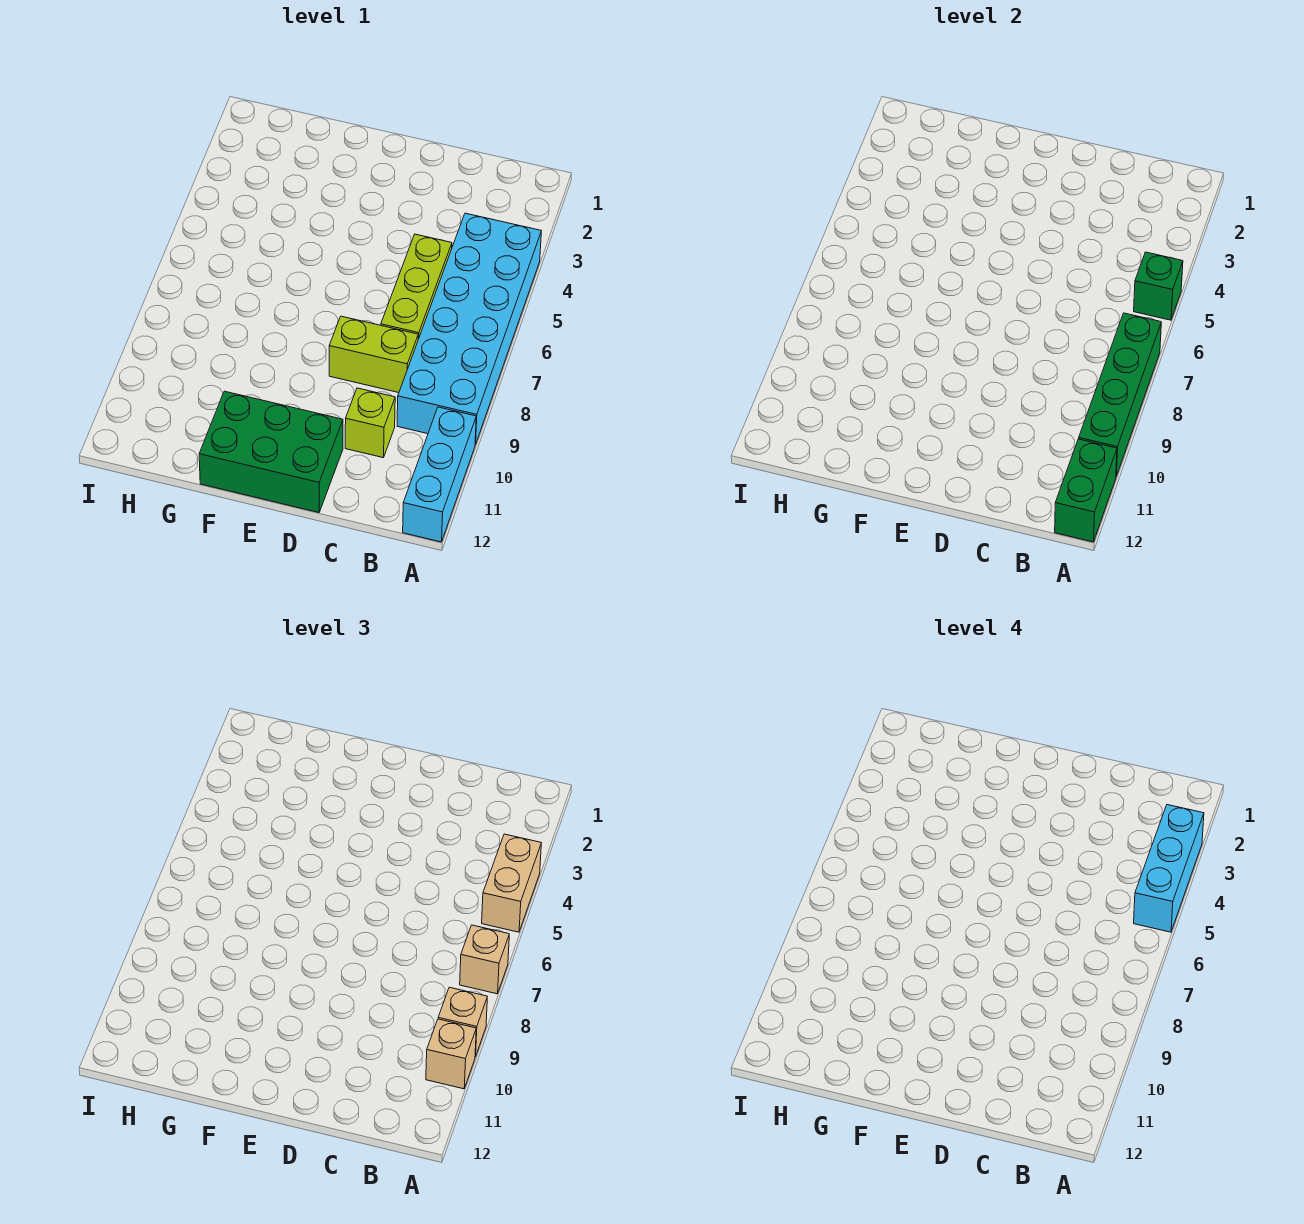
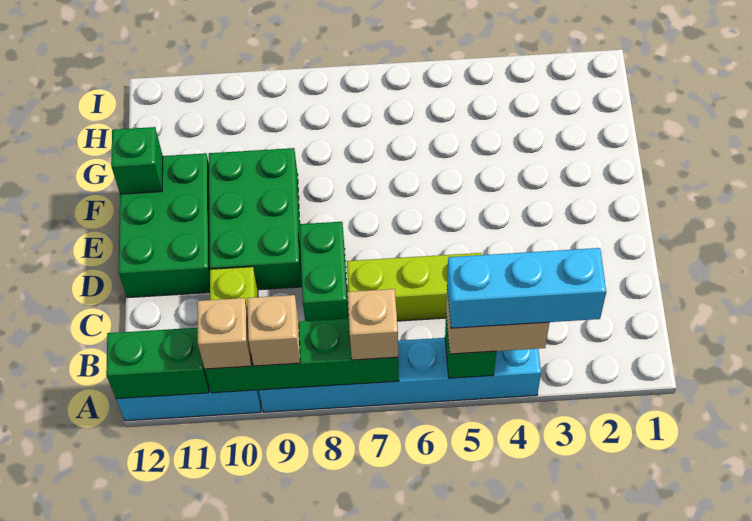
cyan brick A4:B9 level 1 -> cyan brick A4:A9 level 1
lime brick C8:D8 level 1 -> green brick C8:D8 level 1
none -> green brick D9:F10 level 1
none -> green brick F12 level 2

